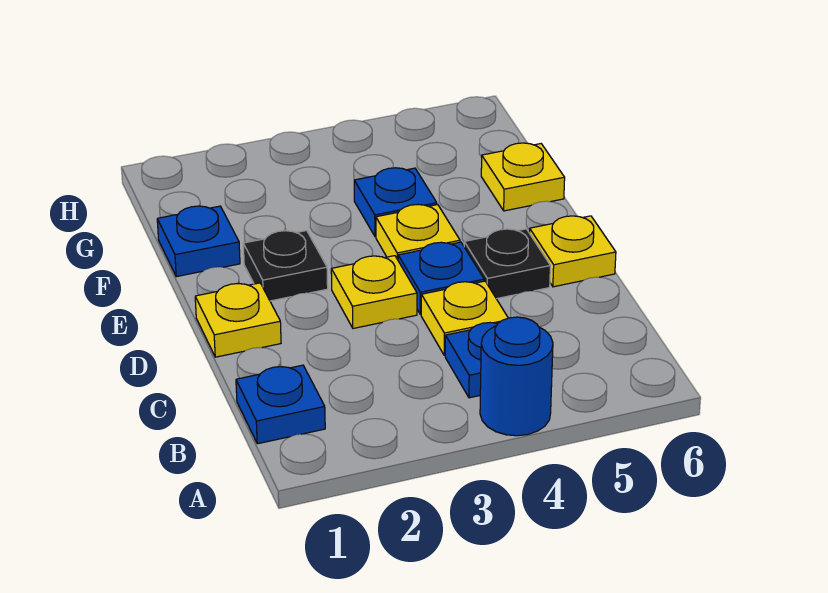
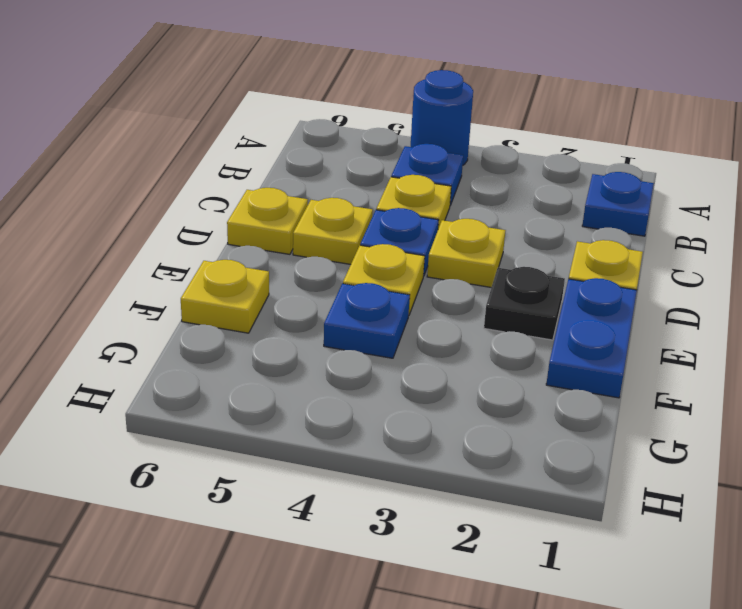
black plate D5 level 1 -> yellow plate D5 level 1
blue plate F1 level 1 -> blue plate E1:F1 level 1

